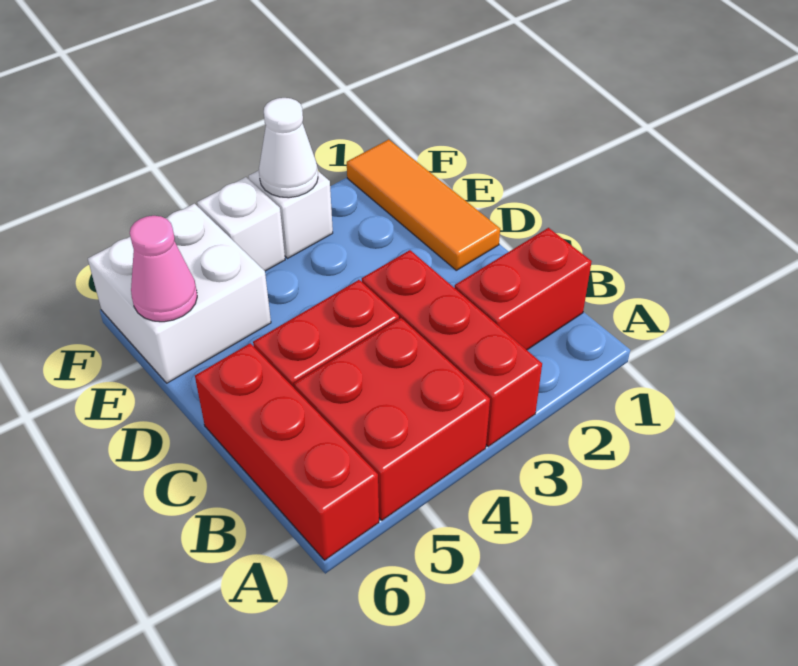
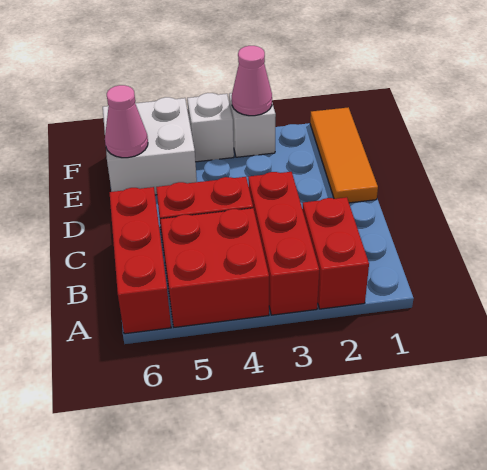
red brick B1:B2 level 1 -> red brick A2:B2 level 1
white cone F3 level 2 -> pink cone F3 level 2

